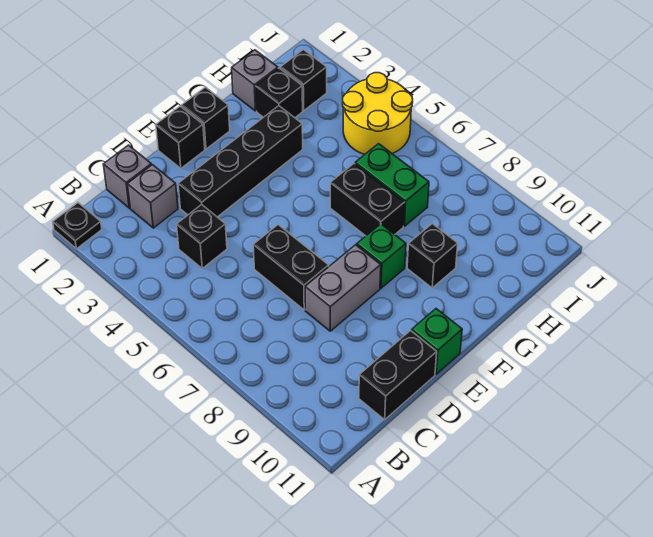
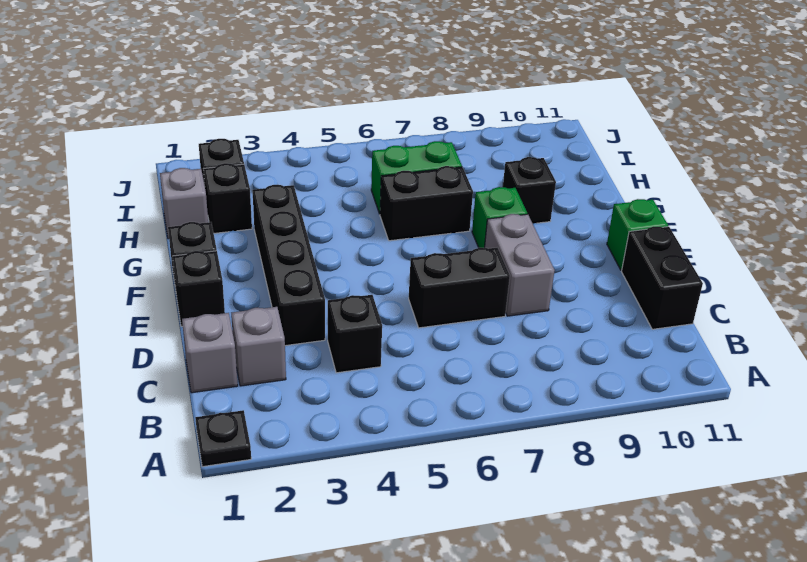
yellow round brick I4:J5 level 1 -> none

